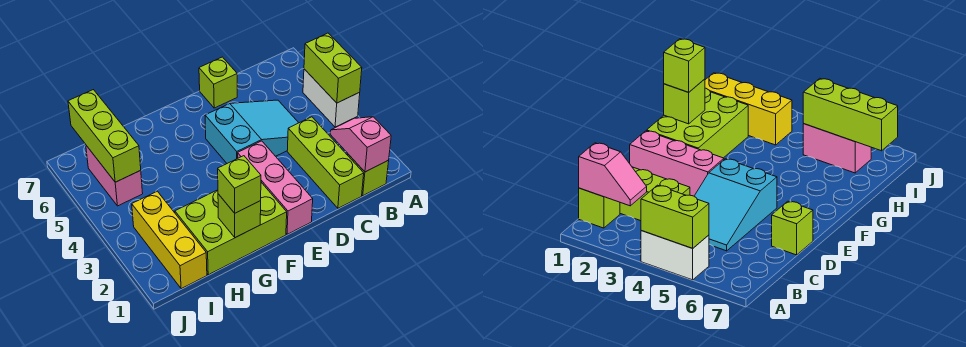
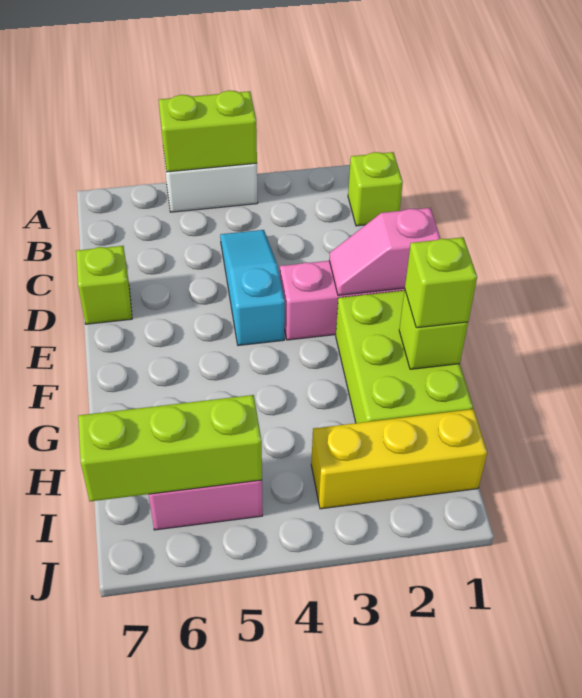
pink slope B1:B2 level 2 top 1 -> pink slope E1:E2 level 2 top 1
lime brick C1:C3 level 1 -> none
cyan slope C4:E5 level 1 top E -> cyan slope C4:E4 level 1 top E

